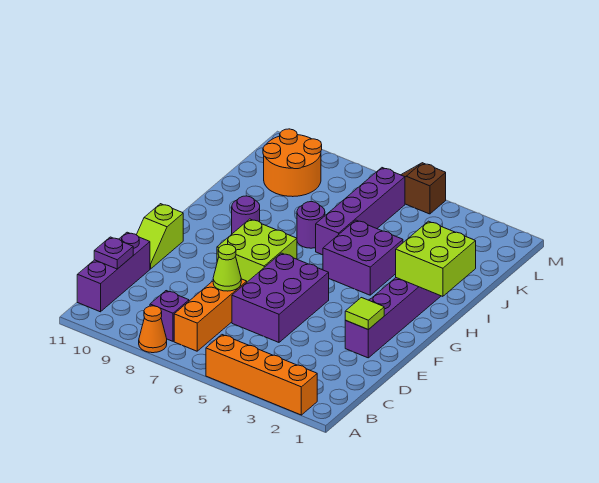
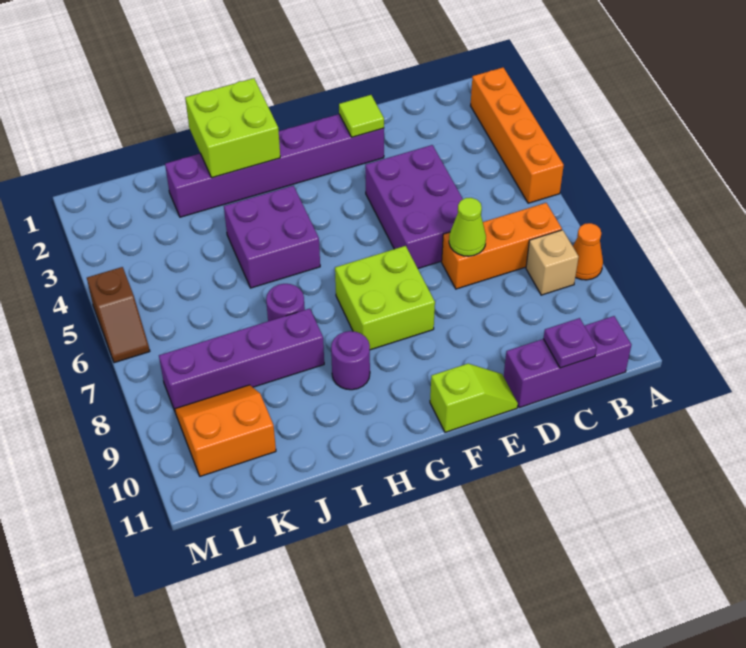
purple brick B8 level 1 -> tan brick B8 level 1
purple brick D5:F6 level 1 -> purple brick D4:E6 level 1
purple brick I6:L6 level 1 -> purple brick I8:L8 level 1
orange round brick K9:L10 level 1 -> orange slope K9:L10 level 1 top 10

